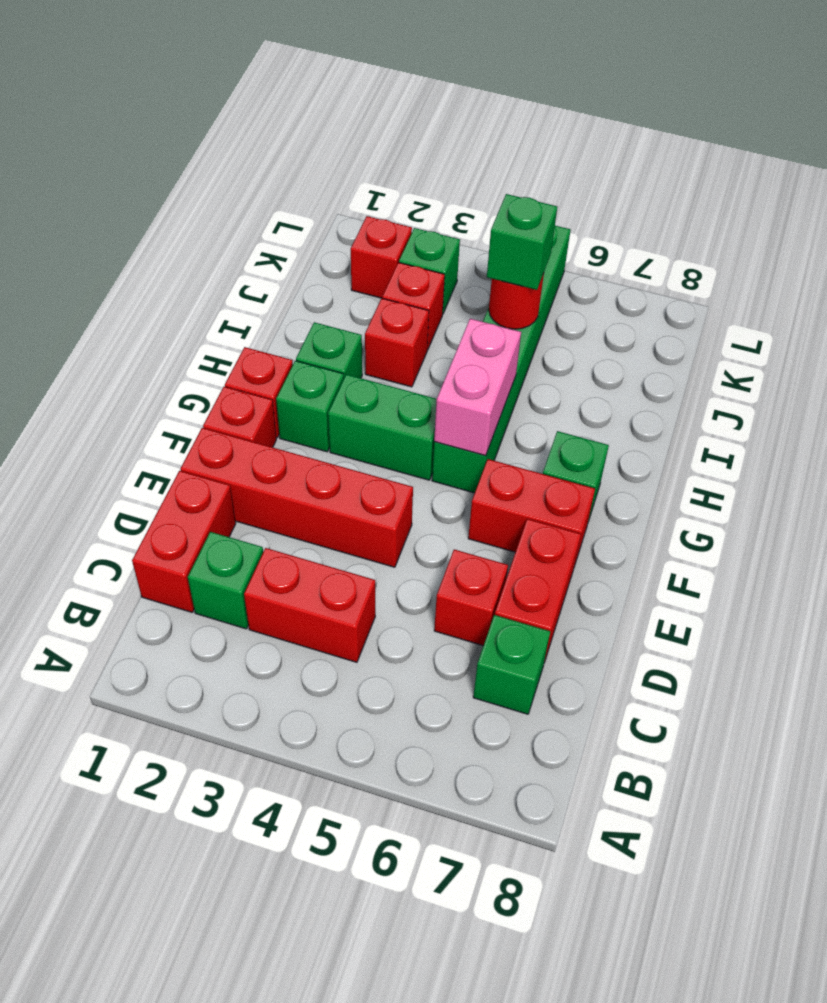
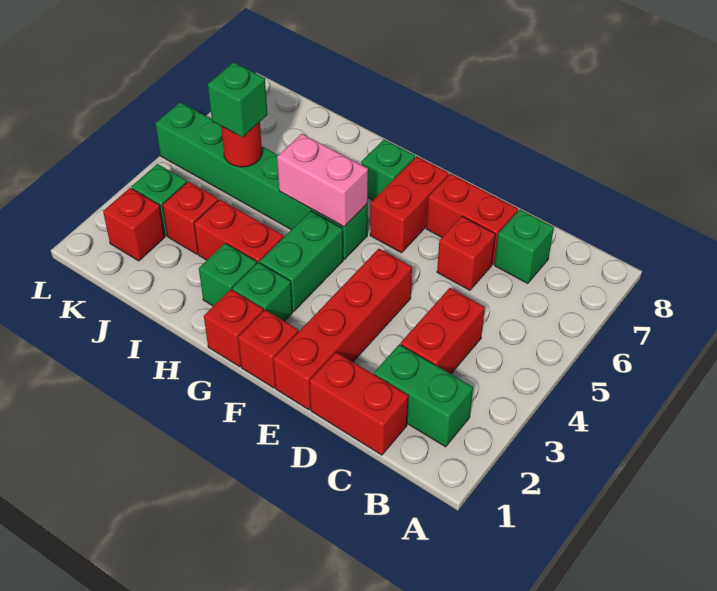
green brick C2 level 1 -> green brick B2:C2 level 1
red brick I3 level 1 -> red brick H3:I3 level 1

